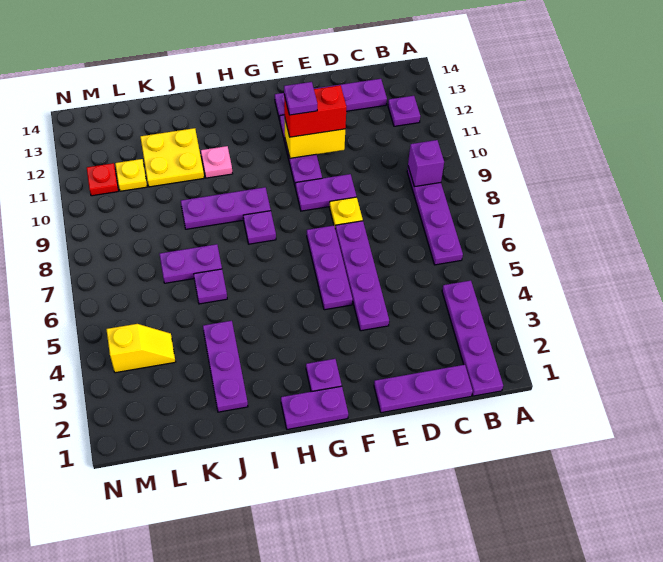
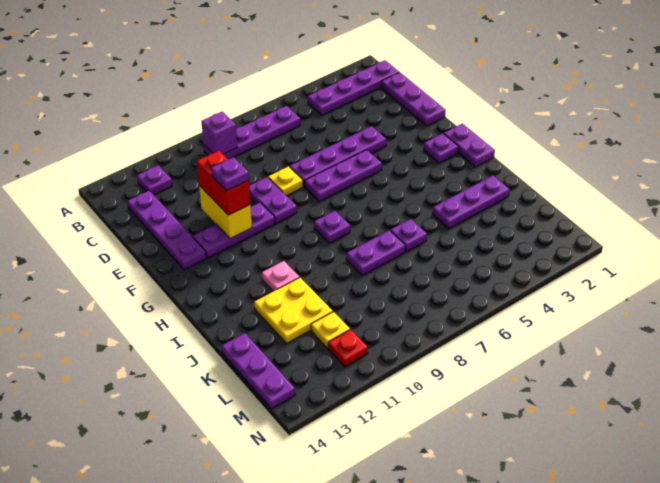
purple plate H9:J9 level 1 -> purple plate K14:M14 level 1
purple plate J7:K7 level 1 -> purple plate J7:J8 level 1
yellow slope L4:M4 level 1 top M -> none

